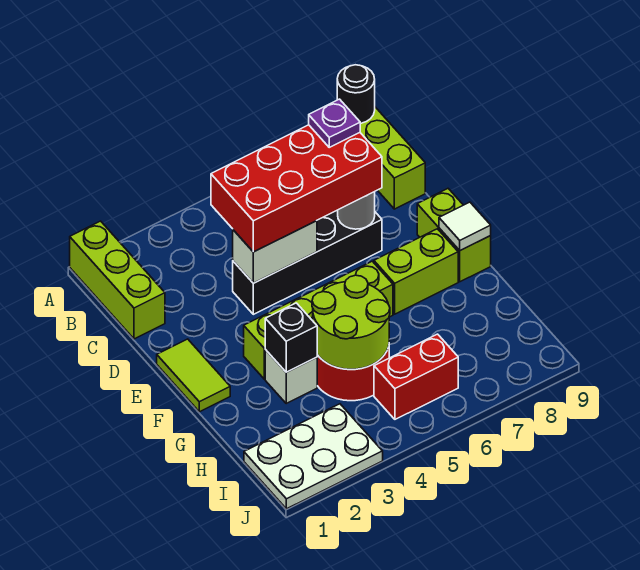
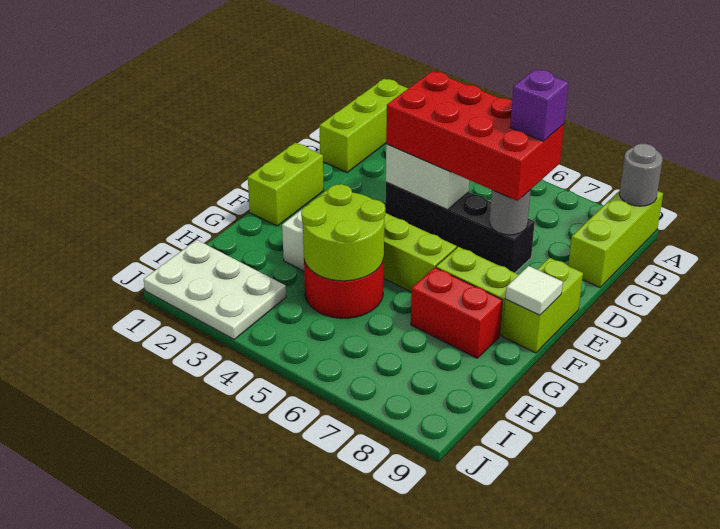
black round brick A9 level 2 -> grey round brick A9 level 2
purple plate C7 level 4 -> purple brick C7 level 4
lime tile E1:F1 level 1 -> lime brick E1:F1 level 1
black brick G3 level 2 -> none
red brick I5:I6 level 1 -> red brick G7:G8 level 1

